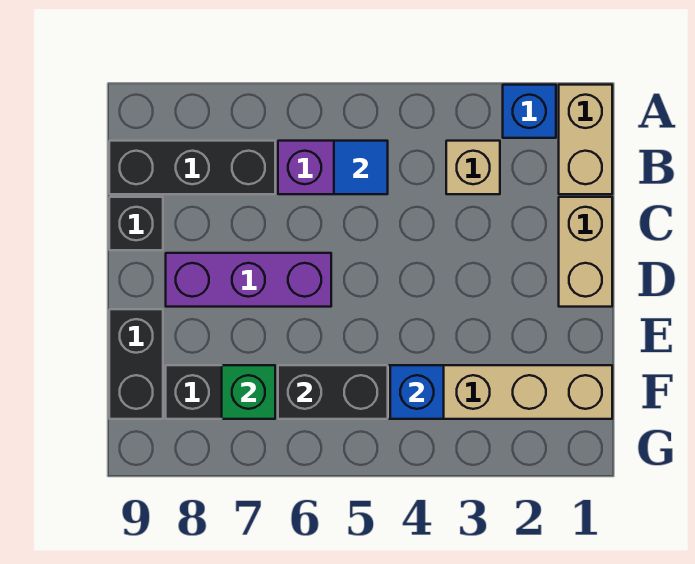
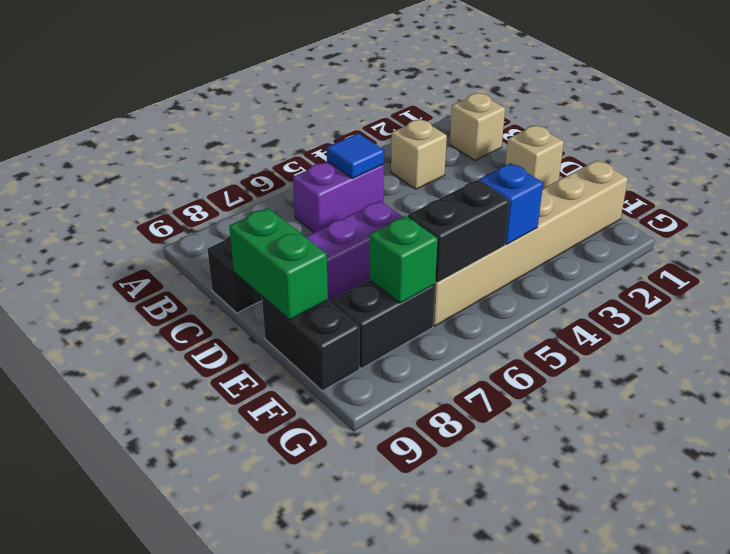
tan brick A1:B1 level 1 -> tan brick B1 level 1
blue brick A2 level 1 -> none
black brick B7:B9 level 1 -> none
tan brick C1:D1 level 1 -> tan brick D1 level 1
none -> green brick D9:E9 level 2

